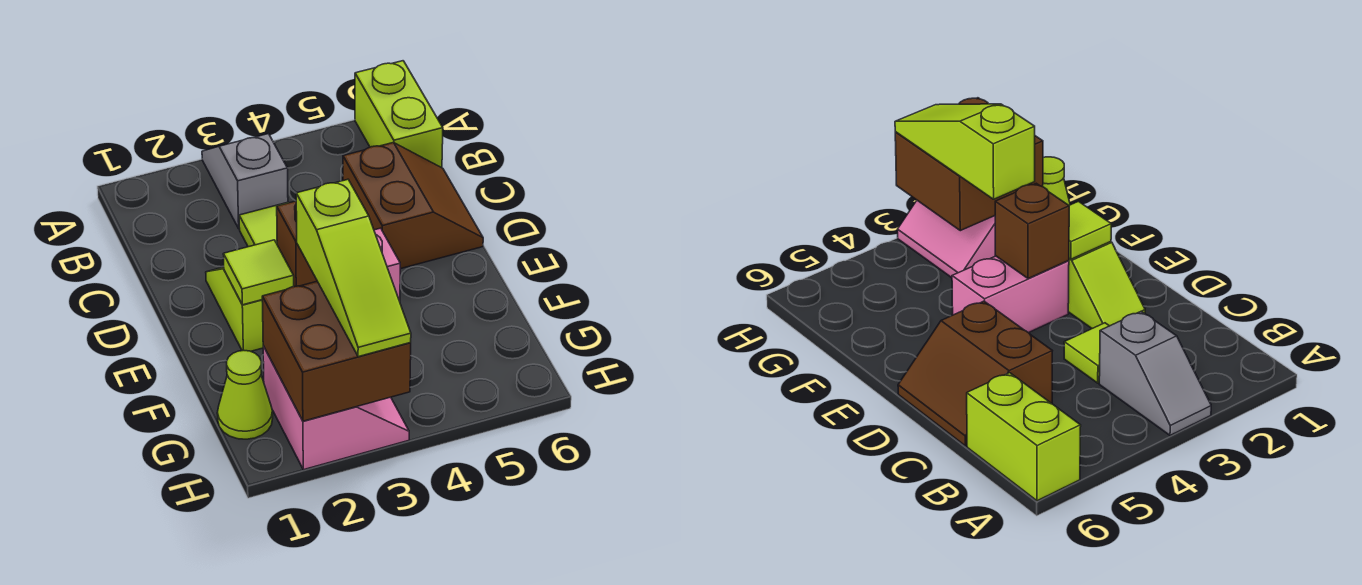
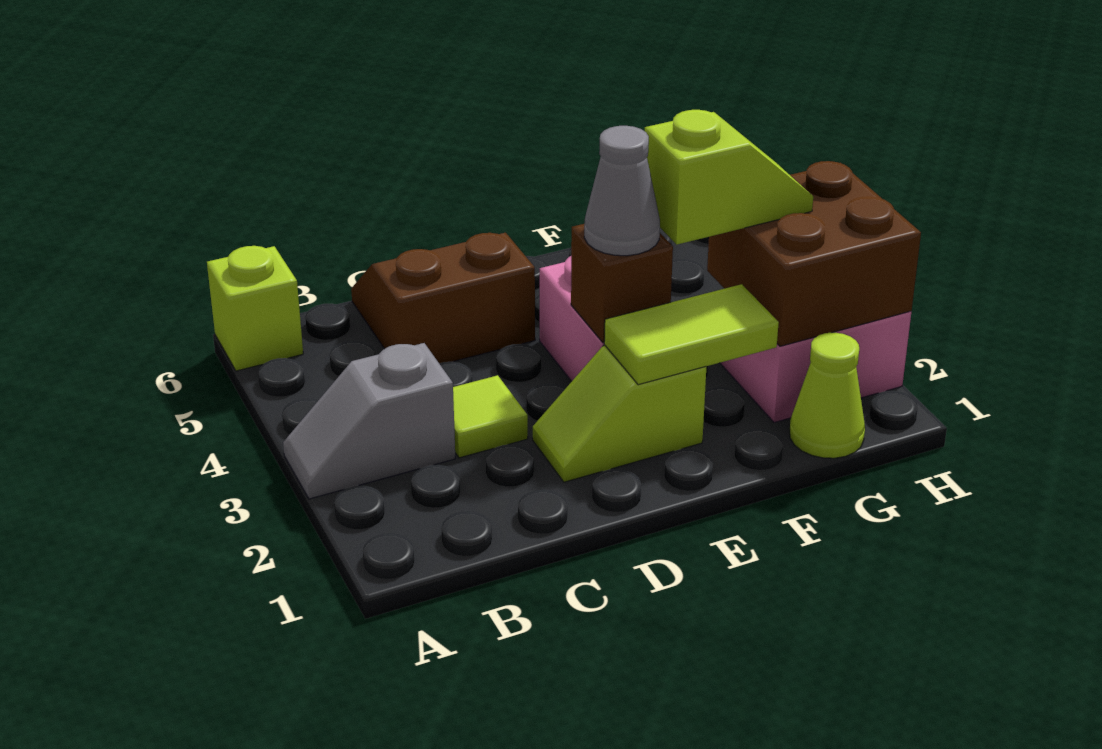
lime brick A6:B6 level 1 -> lime brick A6 level 1
lime tile E2 level 2 -> lime tile E2:F2 level 2
none -> grey cone E3 level 3
lime slope F3:H3 level 3 top F -> lime slope F3:G3 level 3 top F

